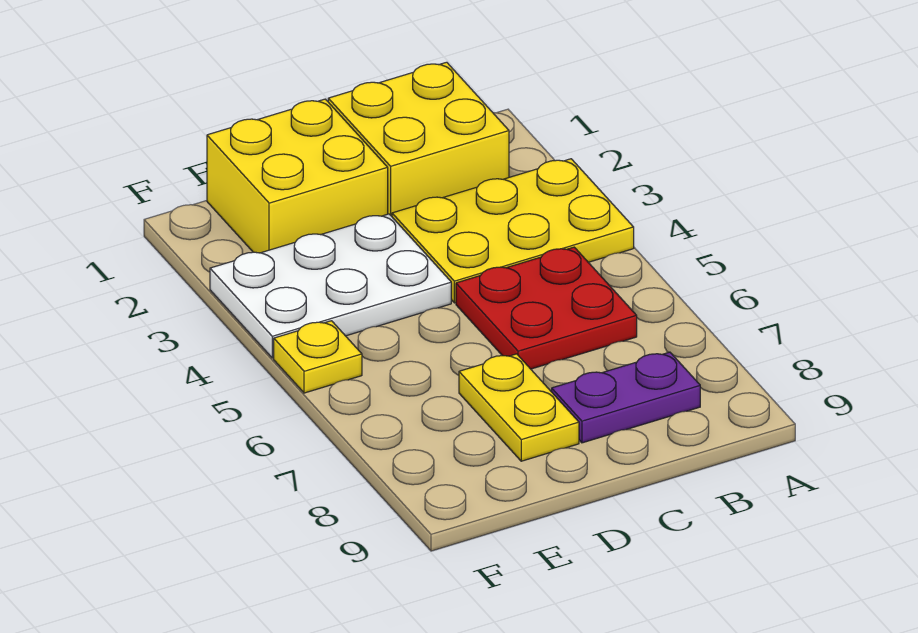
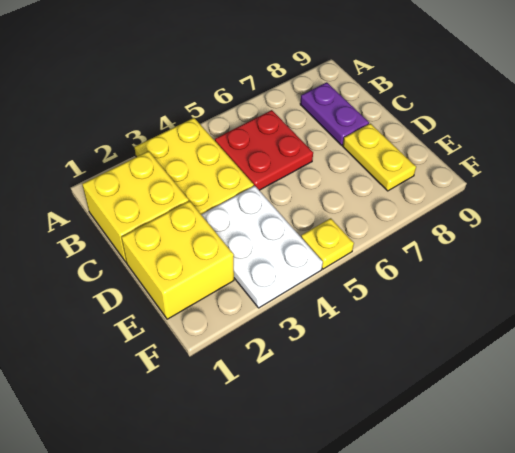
yellow plate D7:D8 level 1 -> yellow plate D8:E8 level 1

